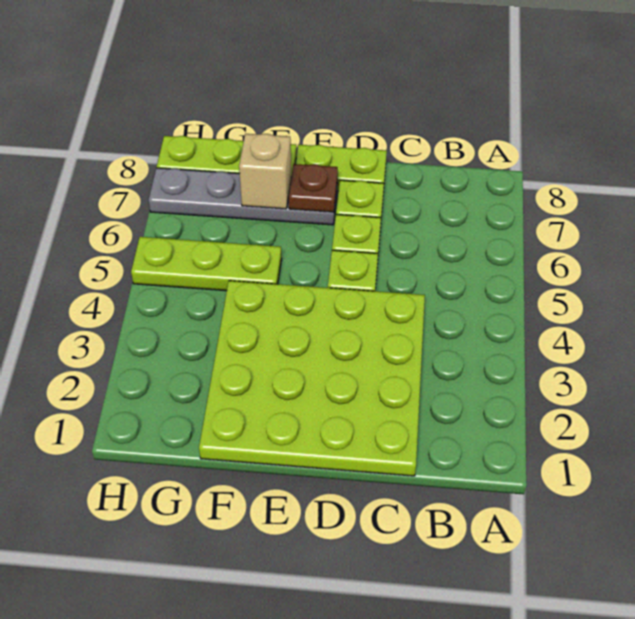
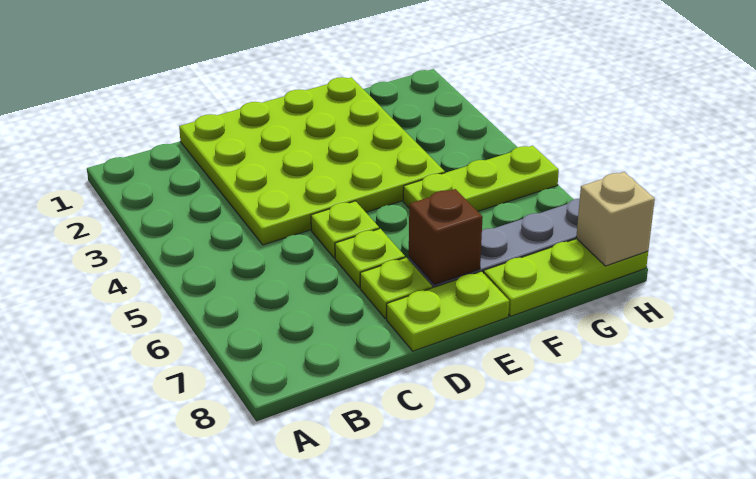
brown plate E7 level 2 -> brown brick E7 level 2
tan brick F7 level 2 -> tan brick H8 level 2

